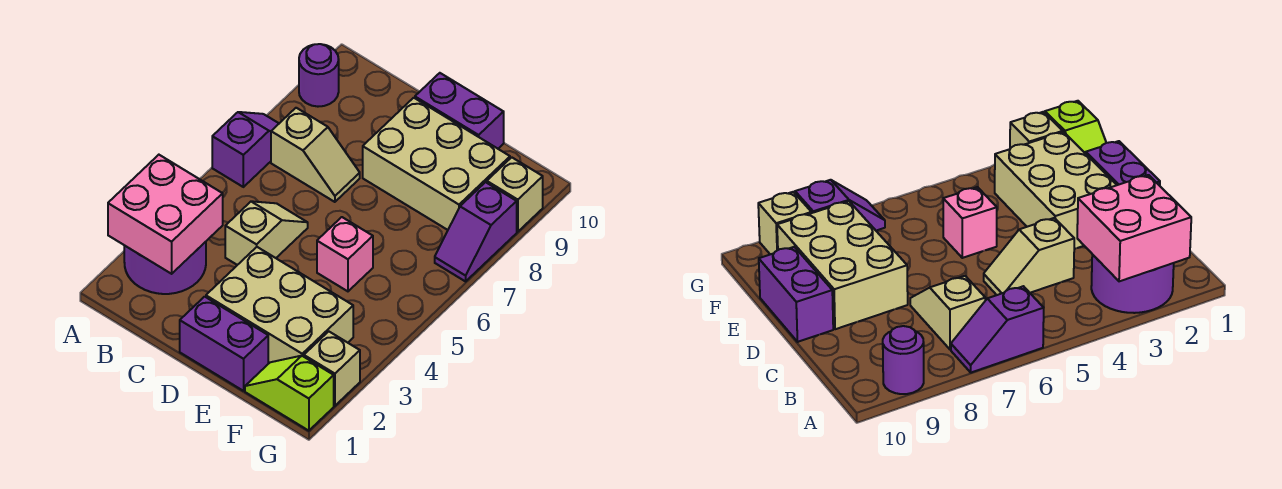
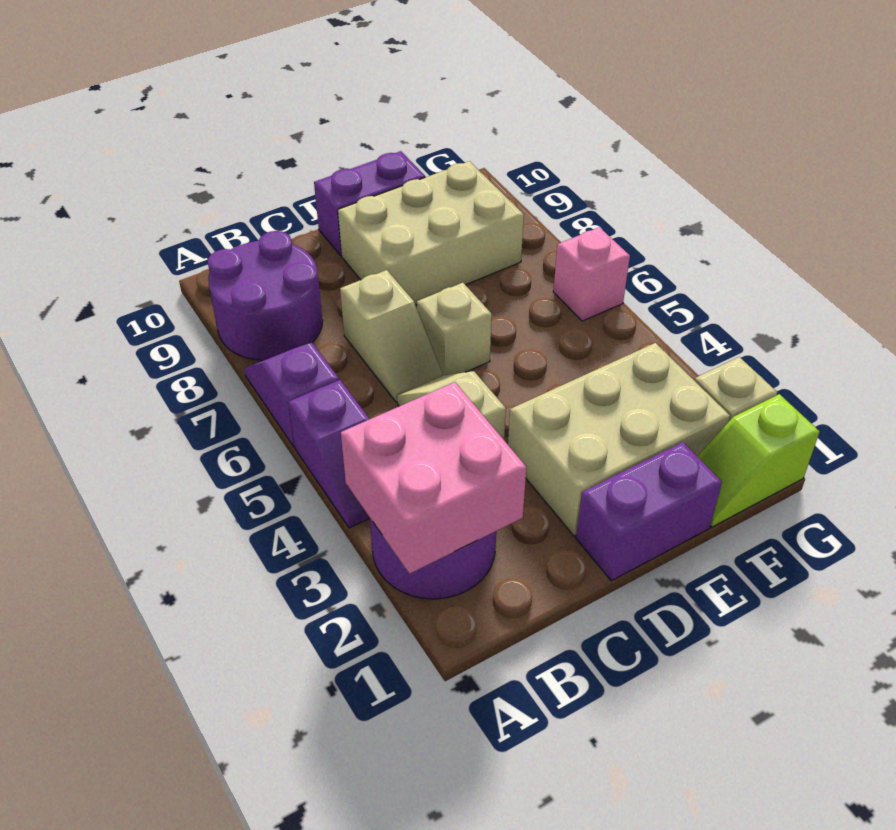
purple round brick A9 level 1 -> purple round brick A8:B9 level 1
tan slope B7:C7 level 1 top B -> tan slope C6:C7 level 1 top 7
pink brick E5 level 1 -> pink brick G6 level 1
purple slope G7:G8 level 1 top 8 -> purple slope A4:A5 level 1 top 5
tan brick G9 level 1 -> tan brick D6 level 1

